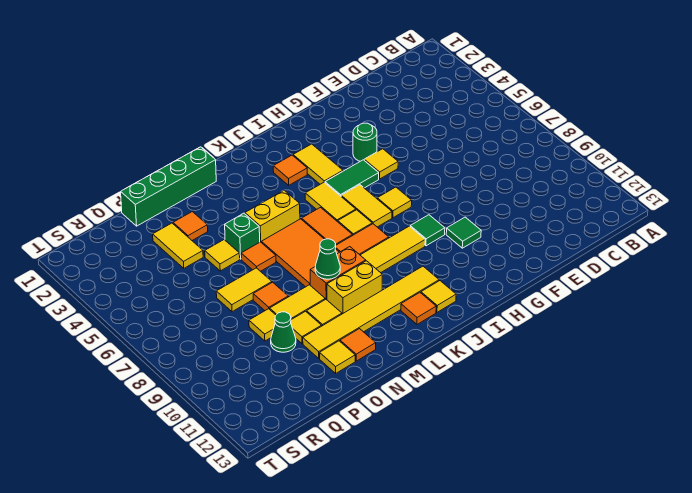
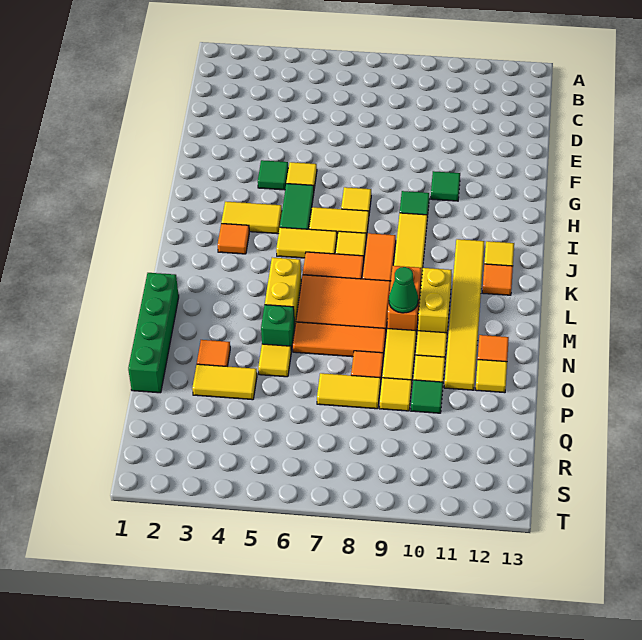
green round brick G4 level 1 -> green tile G4 level 1
orange tile N6 level 1 -> orange tile N6:N8 level 1
yellow tile O7:P7 level 1 -> yellow tile P7:P8 level 1
green cone P10 level 1 -> green tile P10 level 1

